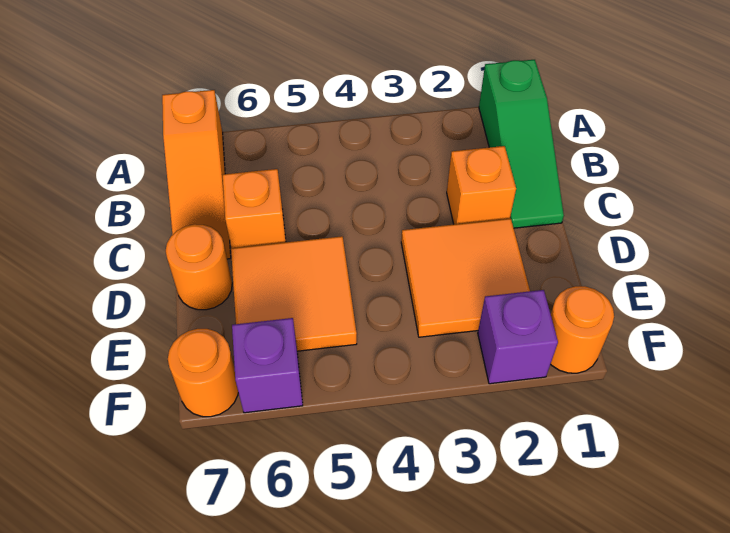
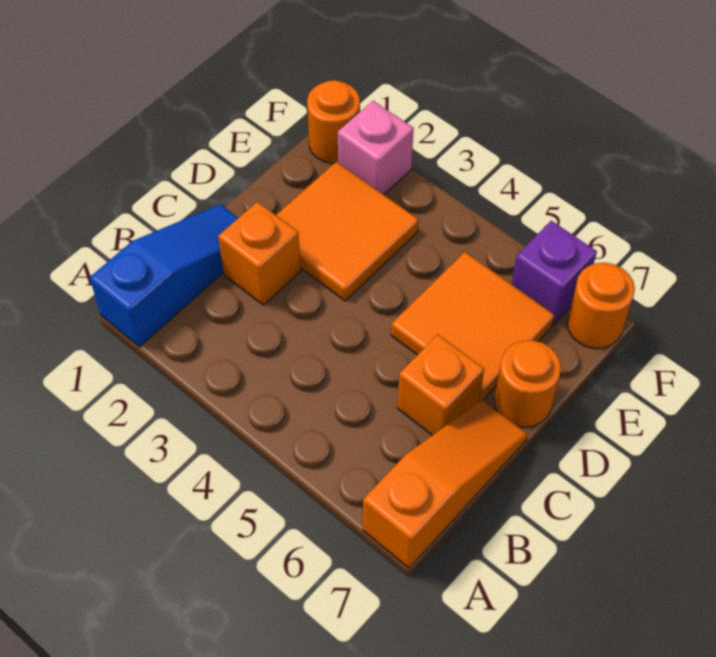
green slope A1:C1 level 1 top A -> blue slope A1:C1 level 1 top A
purple brick F2 level 1 -> pink brick F2 level 1

